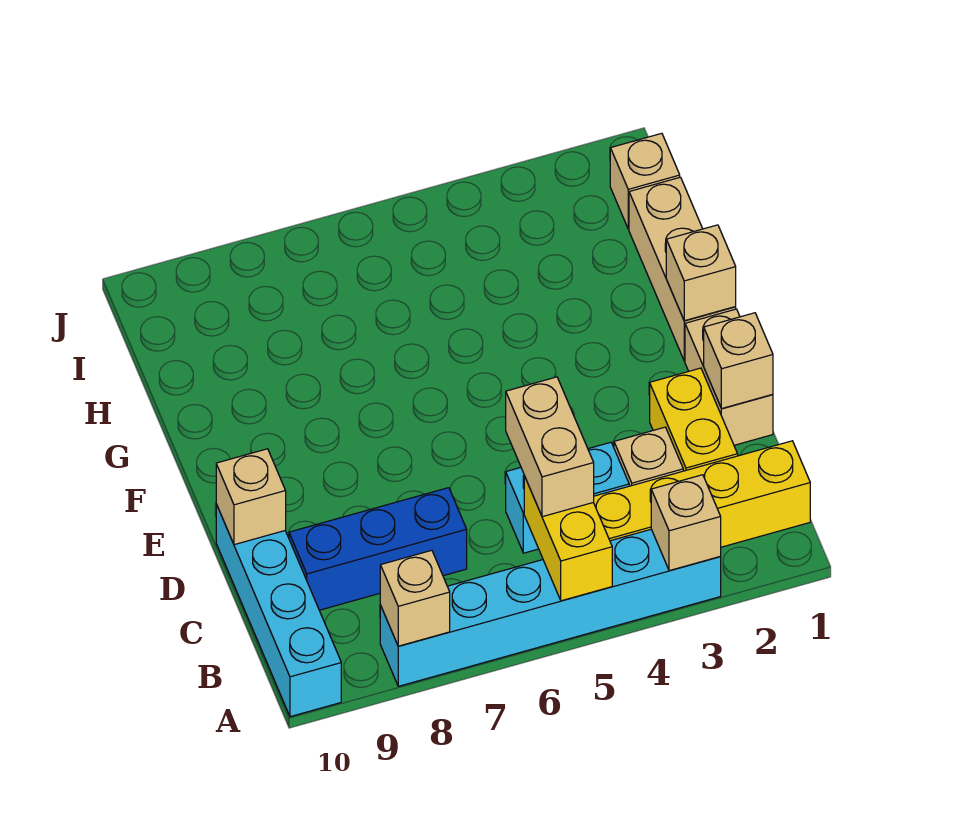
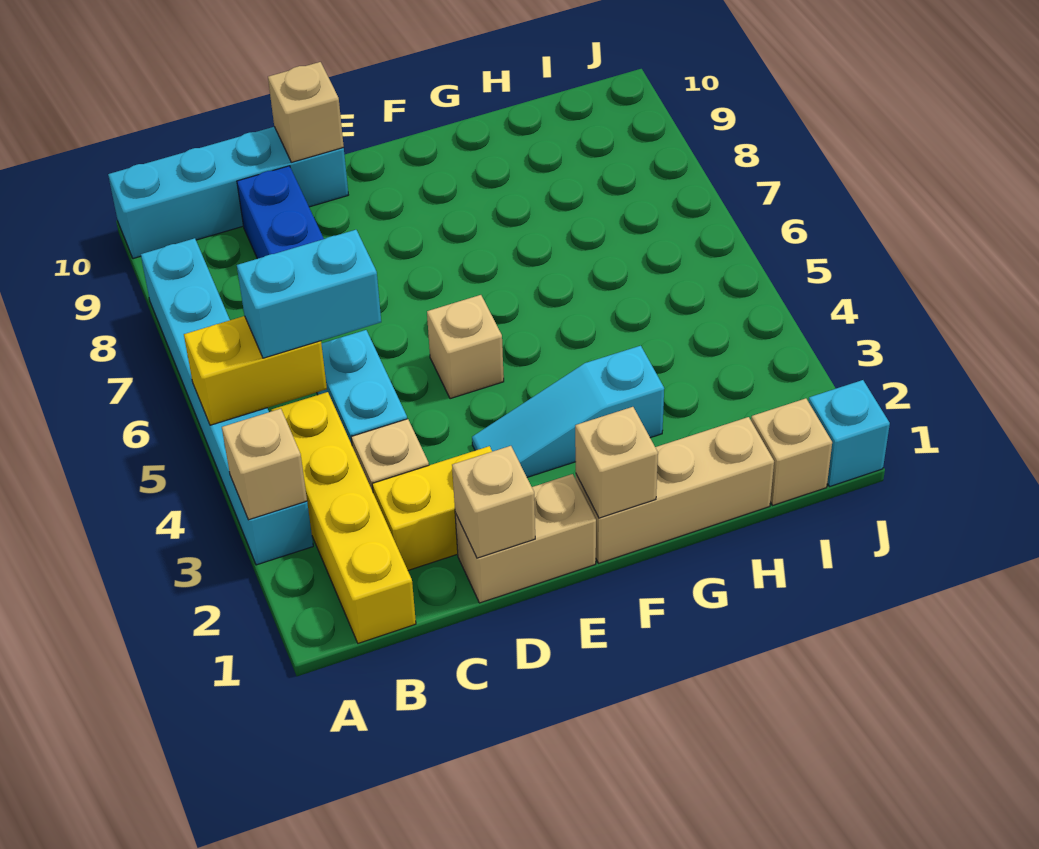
tan brick A8 level 2 -> tan brick E5 level 1
tan brick B5:C5 level 3 -> cyan brick B5:C5 level 3
none -> cyan slope E3:G3 level 1 top G
none -> cyan brick J1 level 1

